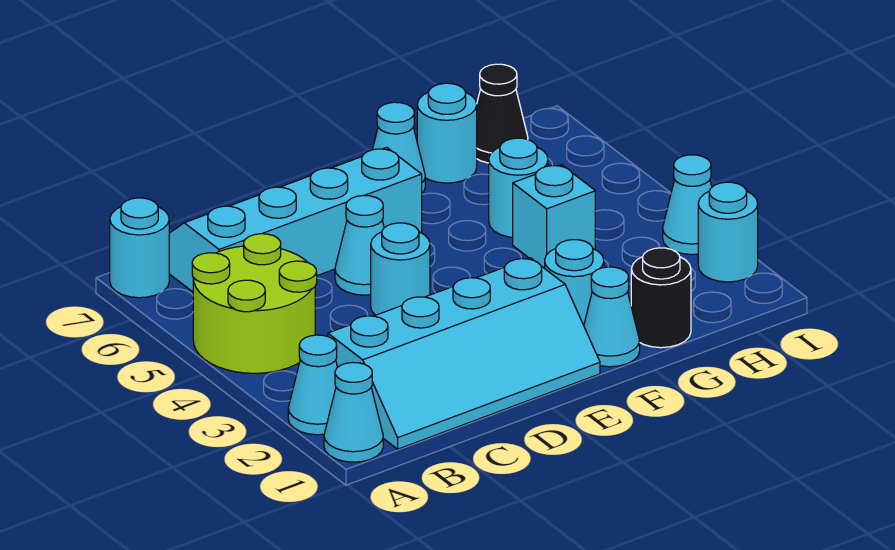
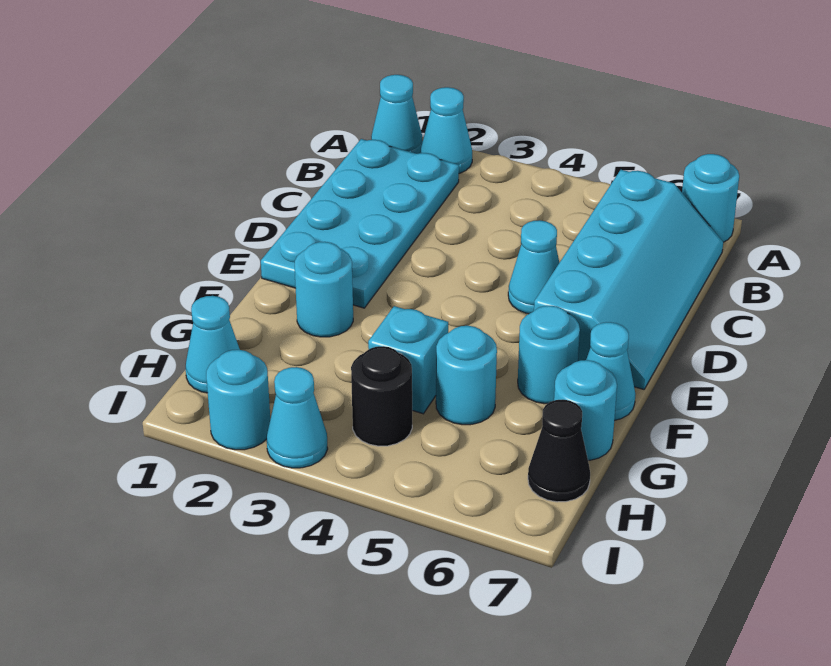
lime round brick A4:B5 level 1 -> none
cyan slope B1:E2 level 1 top 2 -> cyan plate B1:E2 level 1
cyan round brick D4 level 1 -> cyan round brick F6 level 1
cyan cone F1 level 1 -> cyan cone H1 level 1
black round brick G1 level 1 -> black round brick H4 level 1

